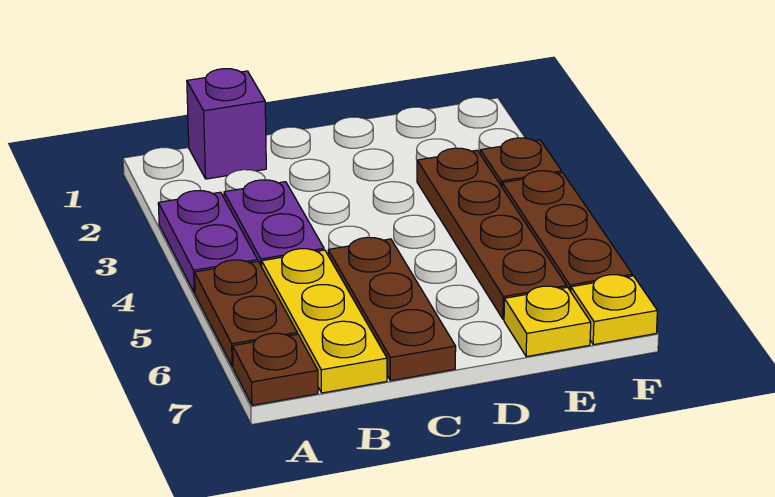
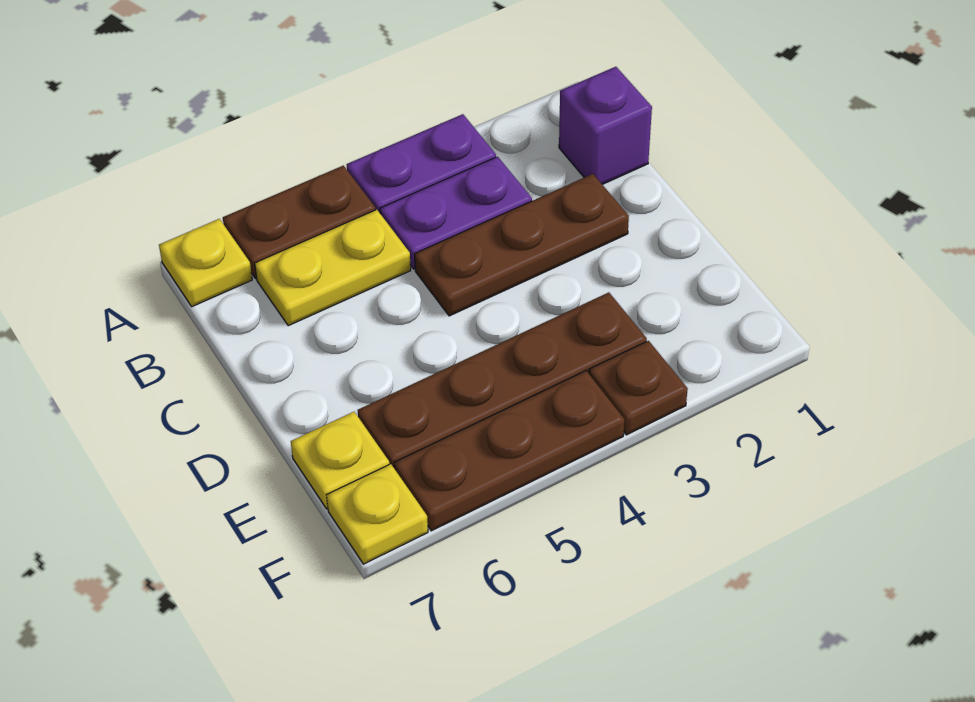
brown plate A7 level 1 -> yellow plate A7 level 1
yellow plate B5:B7 level 1 -> yellow plate B5:B6 level 1
brown plate C5:C7 level 1 -> brown plate C2:C4 level 1

